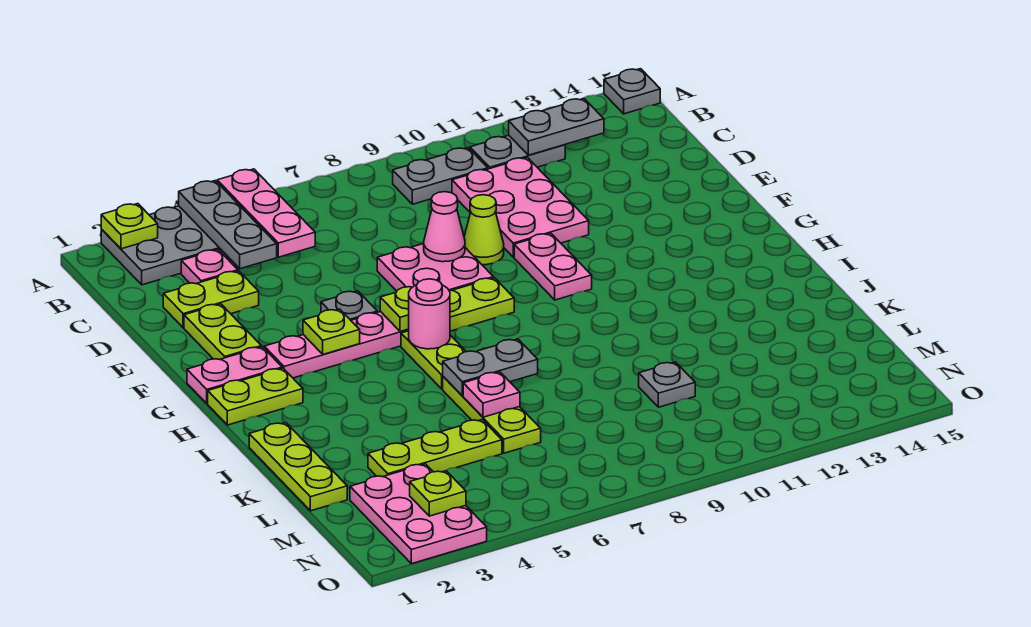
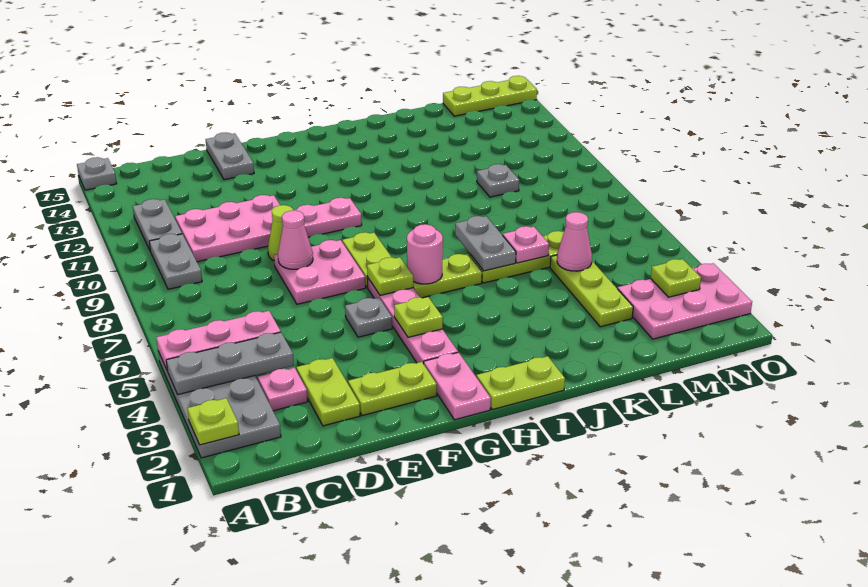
grey plate B12:B13 level 2 -> grey plate E14:E15 level 1
lime plate H1:H2 level 1 -> lime plate H1:I1 level 1
lime plate J1:L1 level 1 -> lime plate M15:O15 level 1
none -> pink cone L5 level 2

